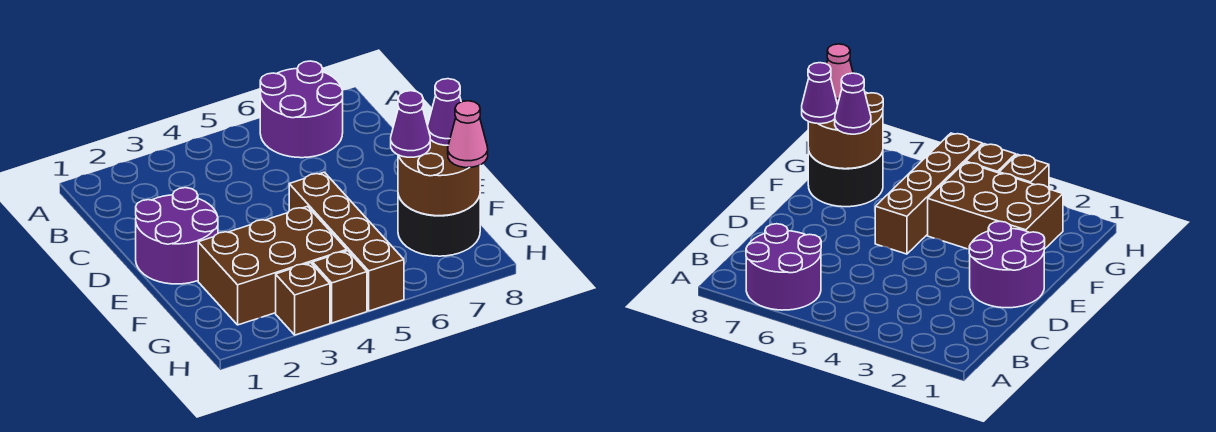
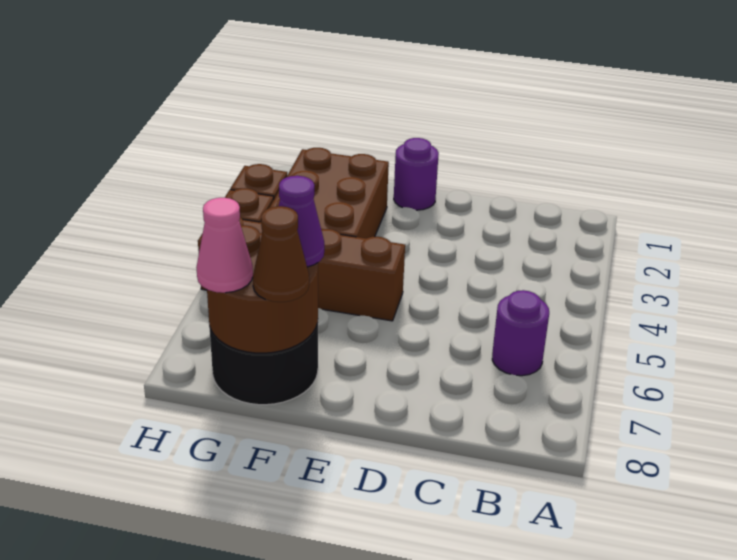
purple round brick A6:B7 level 1 -> purple round brick B6 level 1
purple round brick D1:E2 level 1 -> purple round brick E1 level 1
purple cone F8 level 3 -> brown cone F8 level 3

